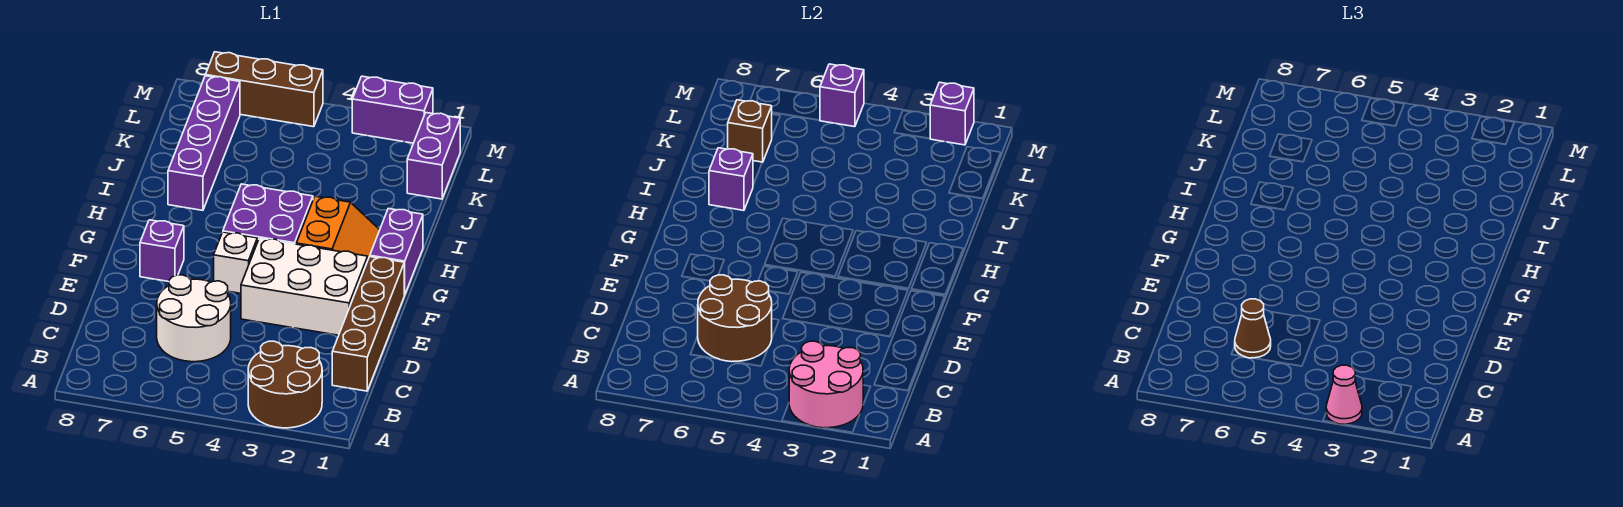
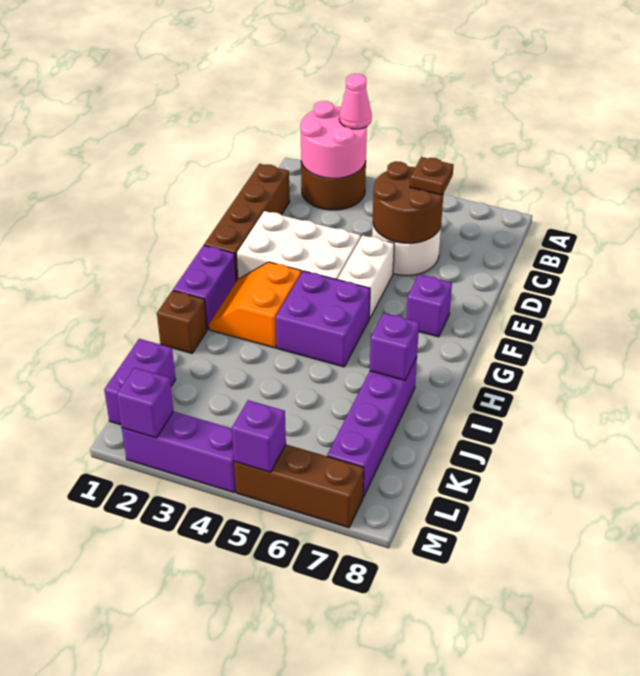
brown cone C6 level 3 -> brown plate C6 level 3
white brick F5 level 1 -> white brick E5:F5 level 1
brown brick K7 level 2 -> brown brick I1 level 1
purple brick M2:M3 level 1 -> purple brick M2:M4 level 1

